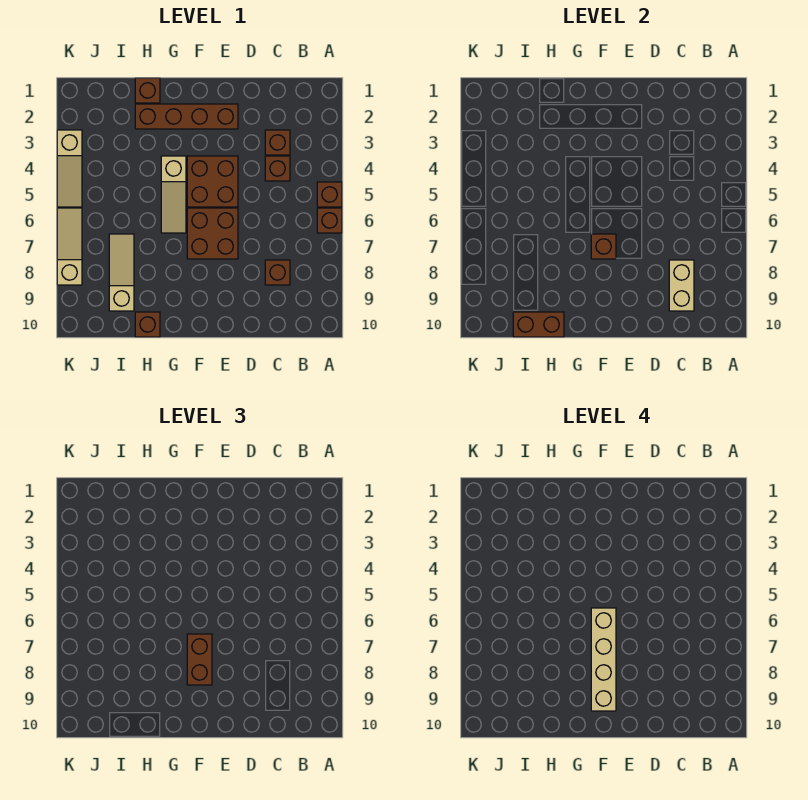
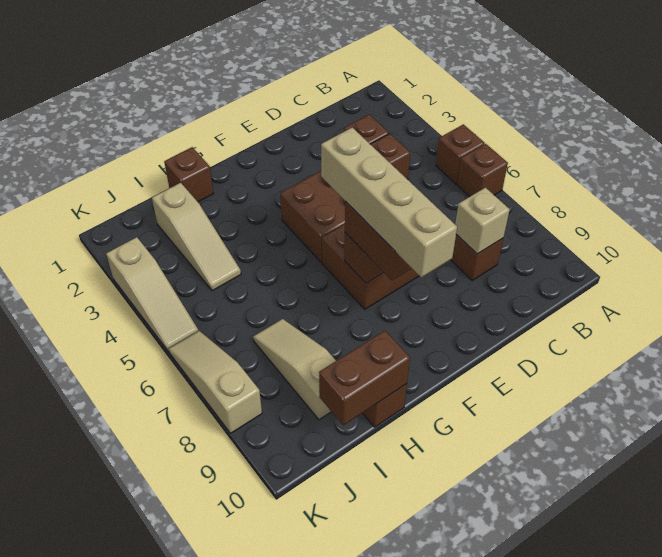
tan brick C8:C9 level 2 -> tan brick C8 level 2
brown brick E2:H2 level 1 -> none
tan slope G4:G6 level 1 top 4 -> tan slope I2:I4 level 1 top 2

